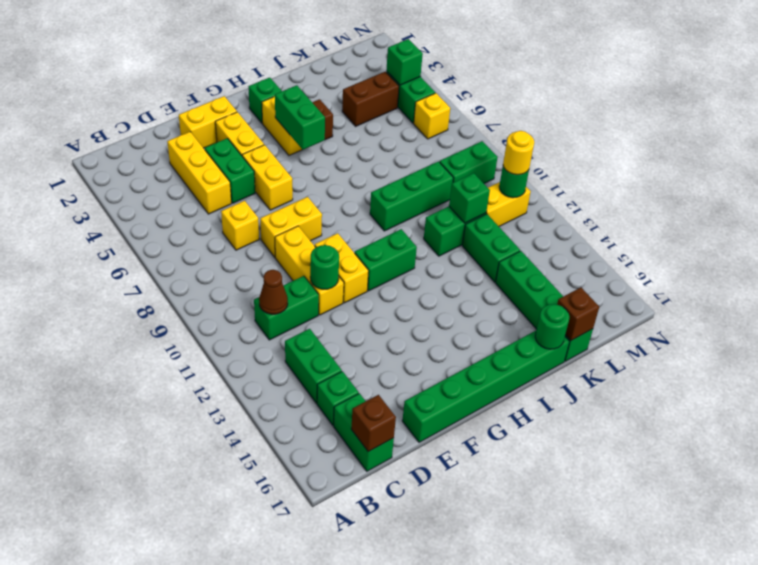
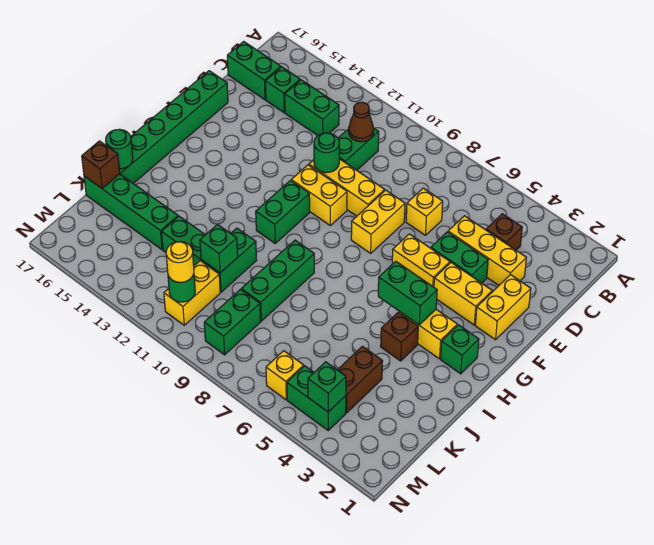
brown brick C17 level 2 -> brown brick C4 level 1

